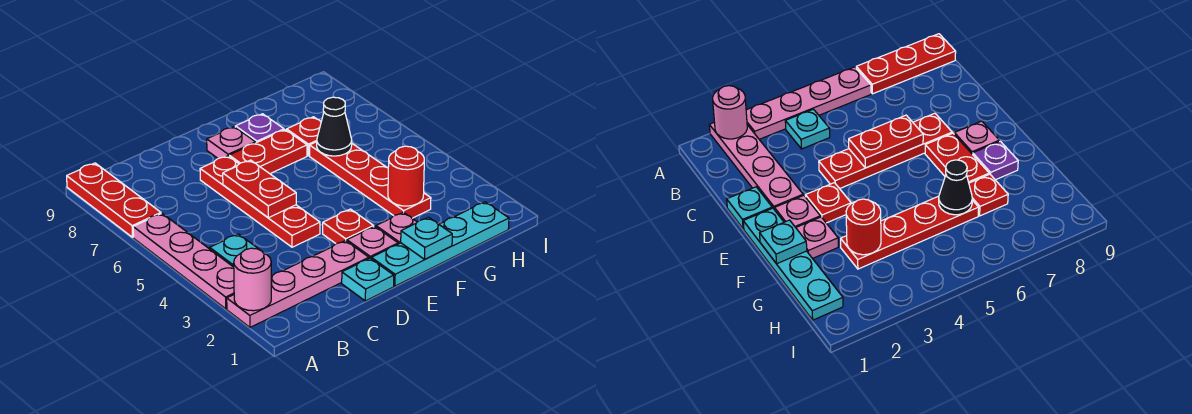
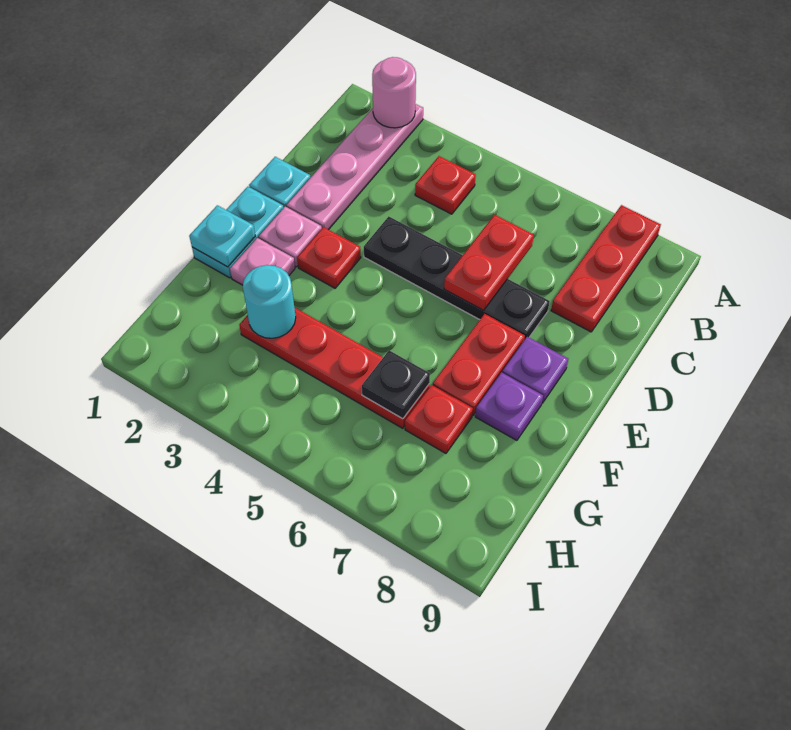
pink plate A3:A6 level 1 -> none
red plate A7:A9 level 1 -> red plate A8:C8 level 1
cyan plate B4 level 1 -> red plate B4 level 1
red plate D4:D7 level 1 -> black plate D4:D7 level 1
red plate D5:D6 level 2 -> red plate C6:D6 level 2
cyan plate E1:H1 level 1 -> cyan plate E1:F1 level 1
pink plate E8 level 1 -> purple plate E8 level 1
red round brick G3 level 2 -> cyan round brick G3 level 2
black cone G6 level 2 -> black plate G6 level 2

